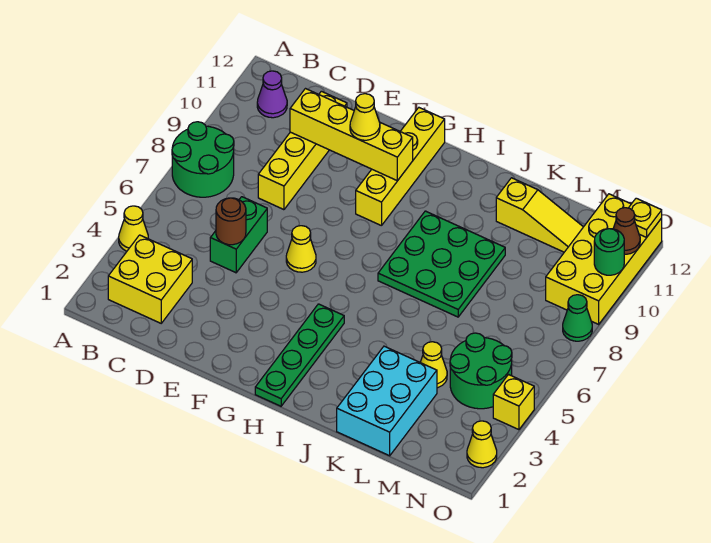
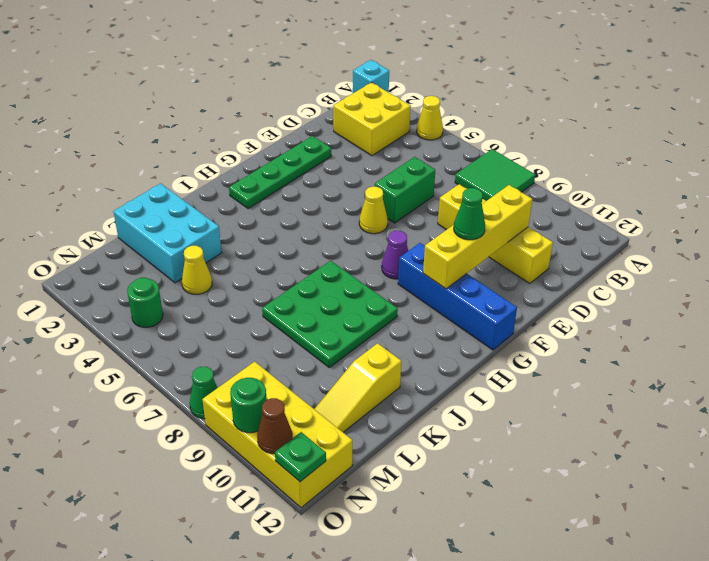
none -> cyan brick A1 level 1
green round brick A7:B8 level 1 -> green tile A7:B8 level 1
purple cone B11 level 1 -> purple cone G8 level 1
green brick D5:D6 level 1 -> green brick D6:E6 level 1
brown round brick D5 level 2 -> none
yellow cone F10 level 3 -> green cone F10 level 3
yellow brick G9:G12 level 1 -> blue brick G9:G12 level 1
green plate H1:H4 level 1 -> green plate E2:H2 level 1
green round brick M4:N5 level 1 -> green round brick N4 level 1
yellow cone O2 level 1 -> none
yellow brick O4 level 1 -> none
yellow plate O12 level 2 -> green plate O12 level 2

